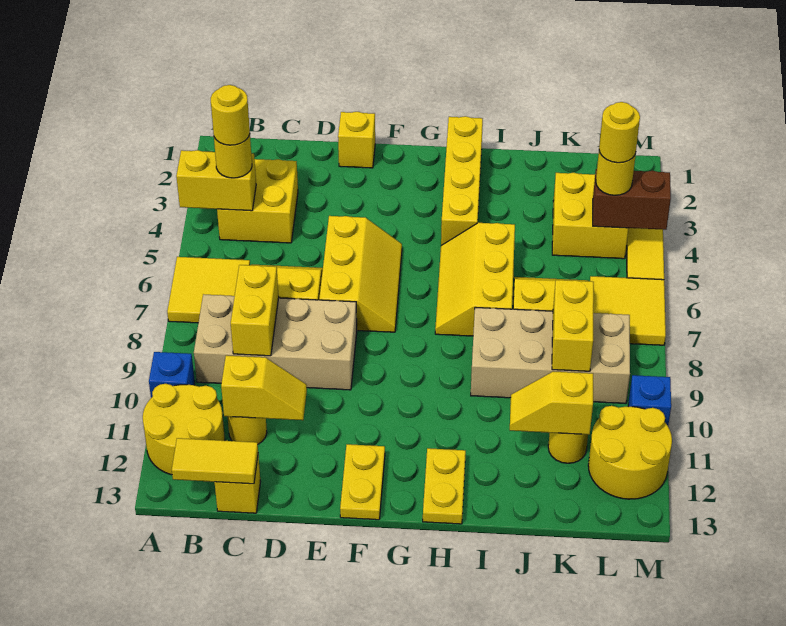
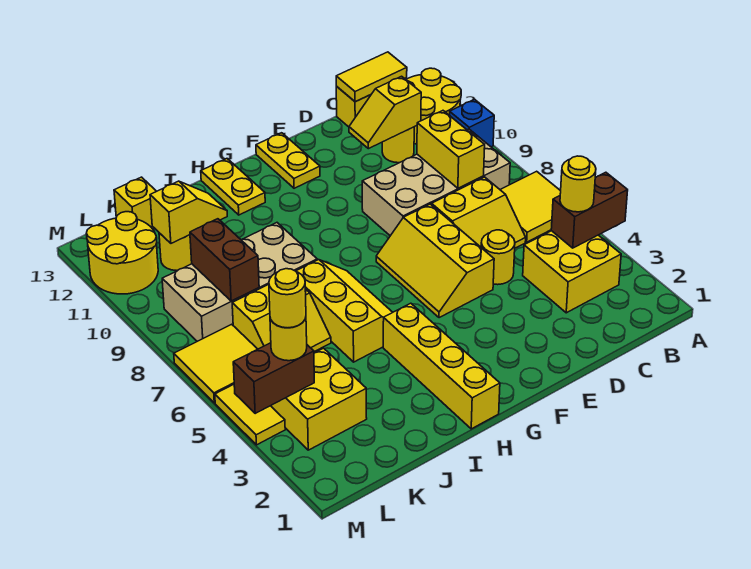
yellow brick A4:B4 level 2 -> brown brick A4:B4 level 2
yellow round brick B4 level 4 -> yellow round brick D5 level 1
yellow brick E1 level 1 -> yellow brick K13 level 1
yellow brick K8:K9 level 2 -> brown brick K8:K9 level 2
blue brick M10 level 1 -> none

